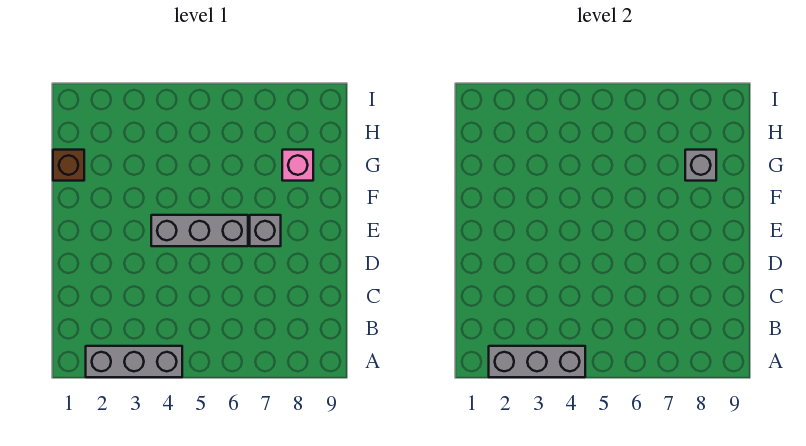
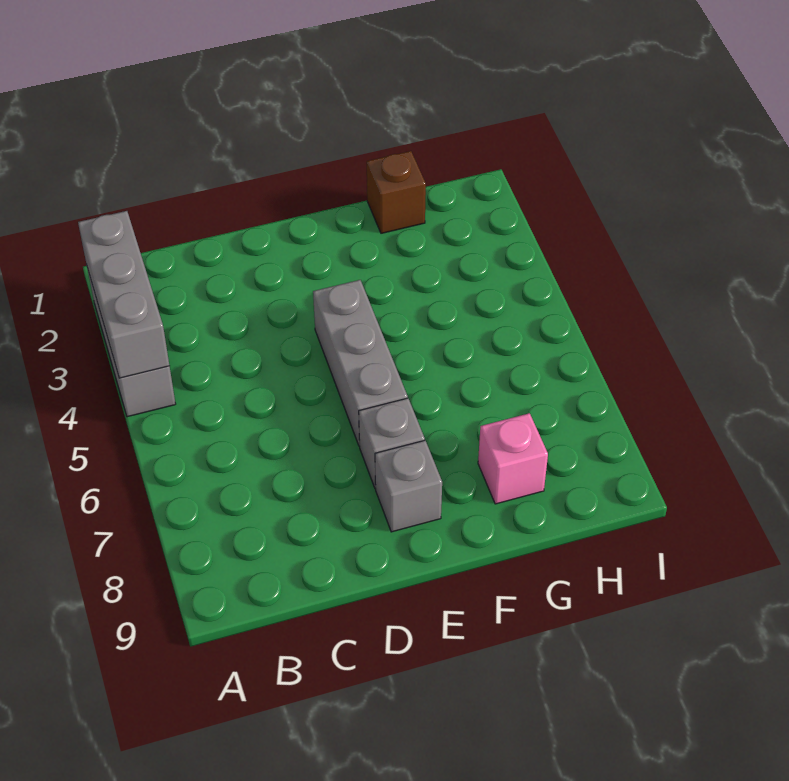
grey brick G8 level 2 -> grey brick E8 level 1

